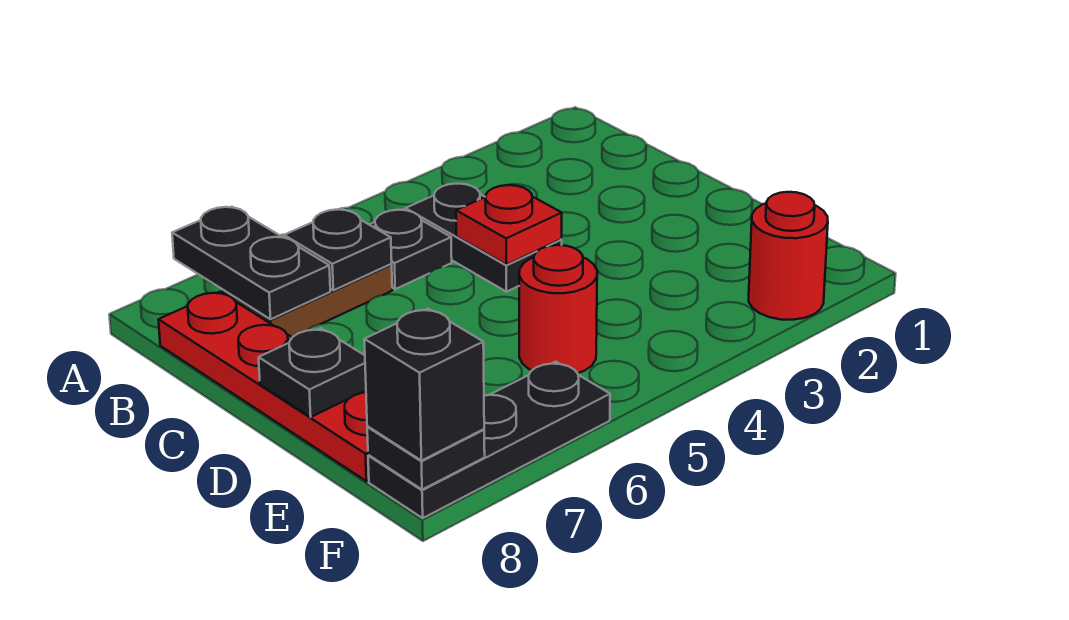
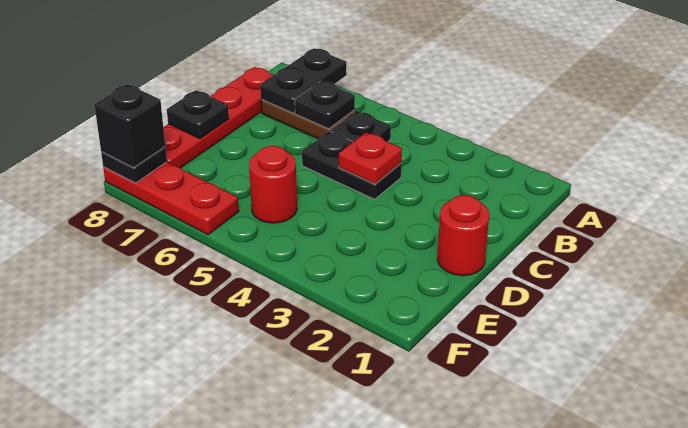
black plate B4:C4 level 1 -> black plate C4:C5 level 1
red round brick F2 level 1 -> red round brick D1 level 1
black plate F6:F8 level 1 -> red plate F6:F8 level 1

